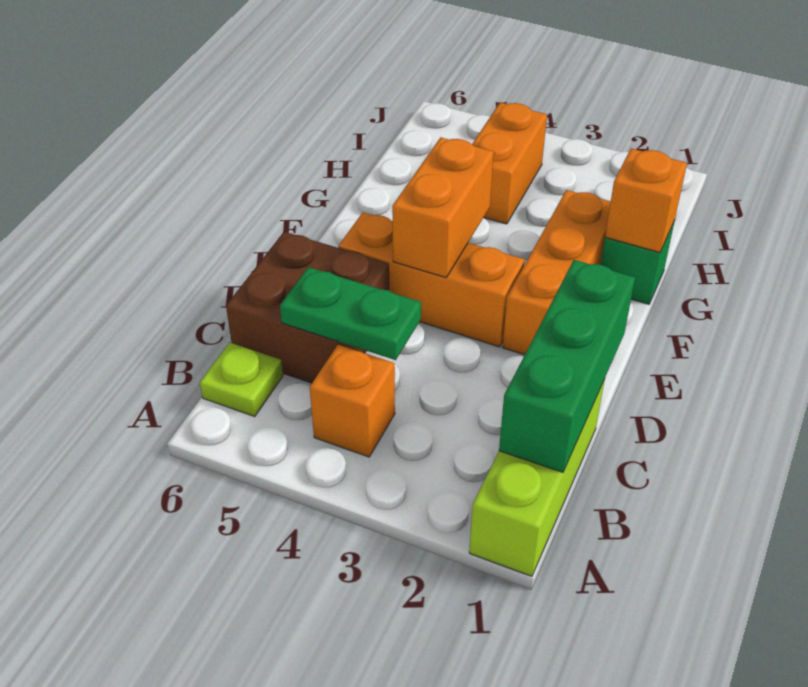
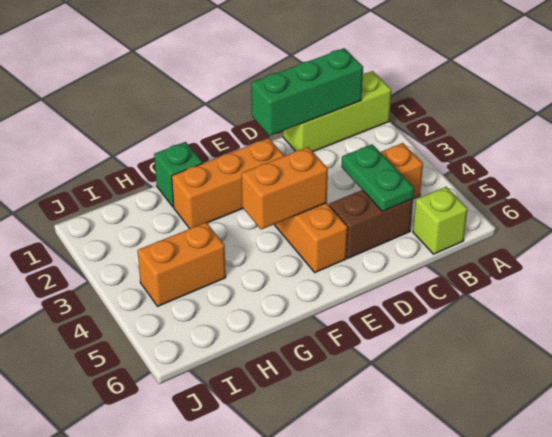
lime plate B6 level 1 -> lime brick B6 level 1
brown brick C5:D6 level 1 -> brown brick C5:D5 level 1
orange brick G1 level 2 -> none

